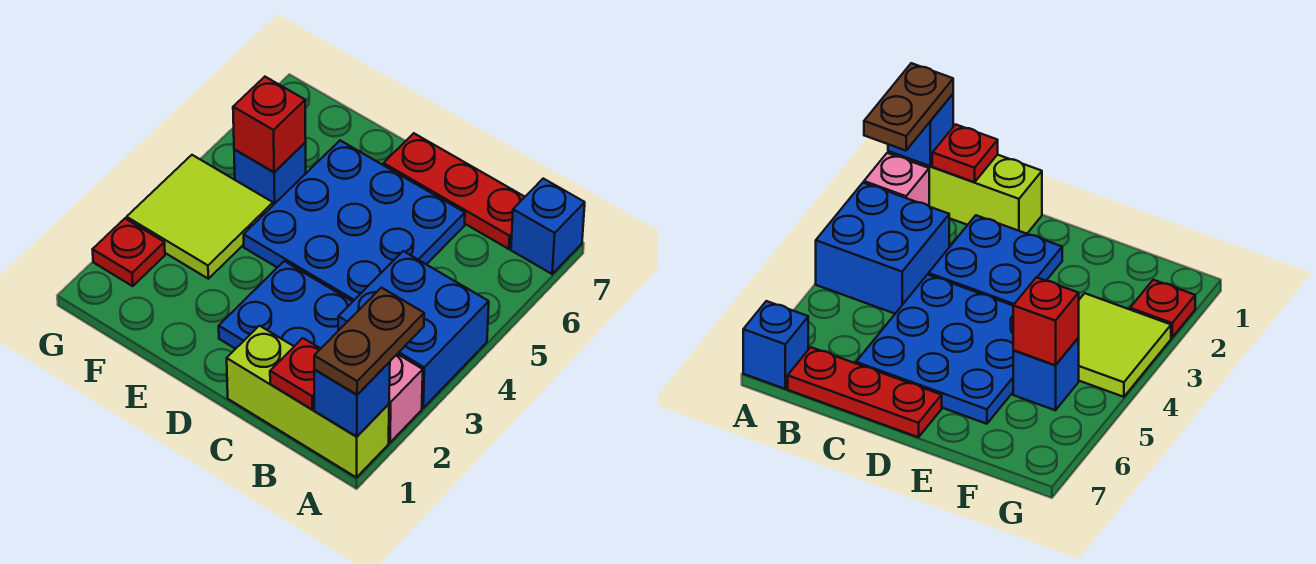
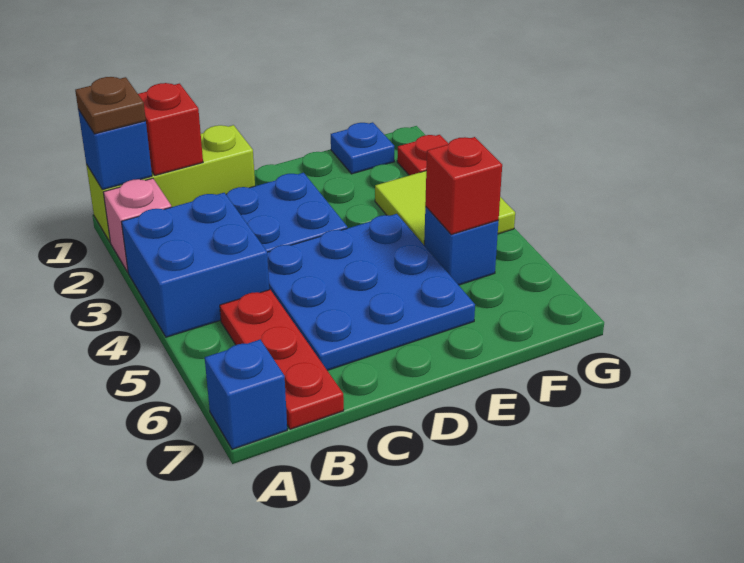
brown plate A1:A2 level 3 -> brown plate A1 level 3
red plate B1 level 2 -> red brick B1 level 2
red plate B7:D7 level 1 -> red plate B5:B7 level 1
none -> blue plate F1 level 1

